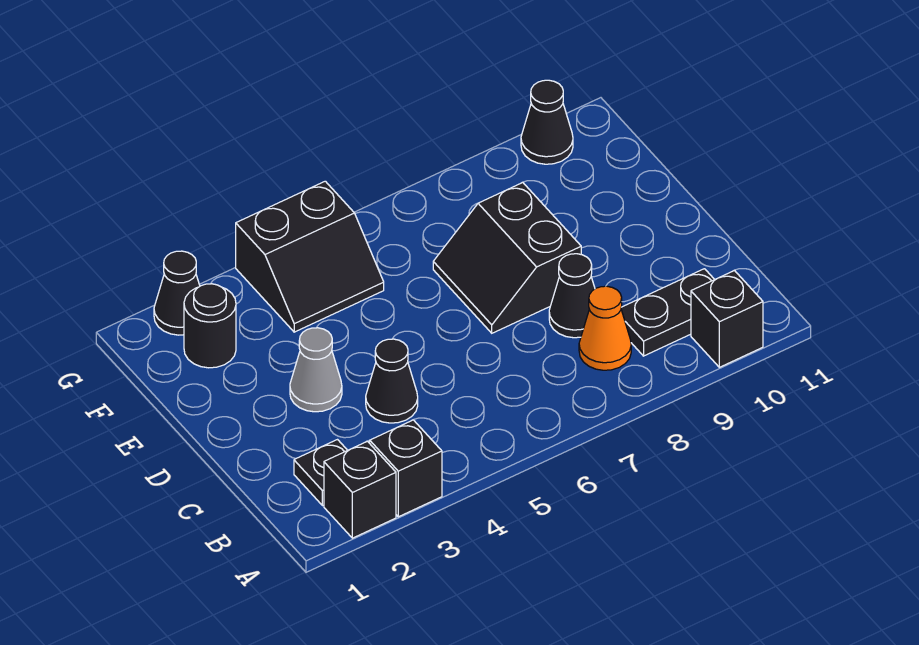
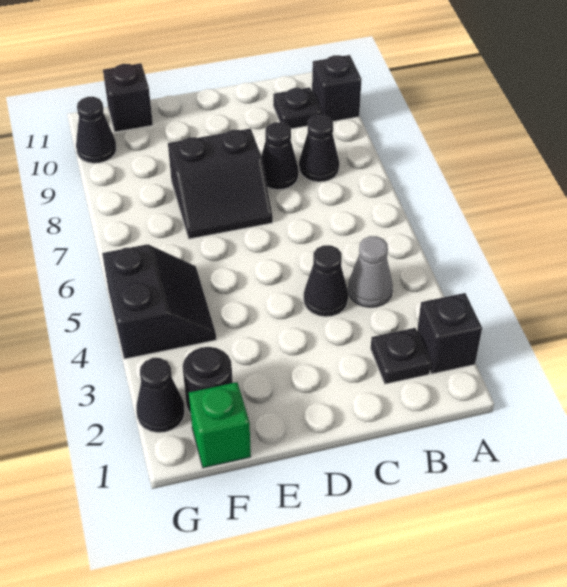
black brick A3 level 1 -> black brick F11 level 1
orange cone B8 level 1 -> black cone B8 level 1
black plate B9:B10 level 1 -> black plate B10 level 1
grey cone D3 level 1 -> grey cone B4 level 1
none -> green brick F1 level 1

